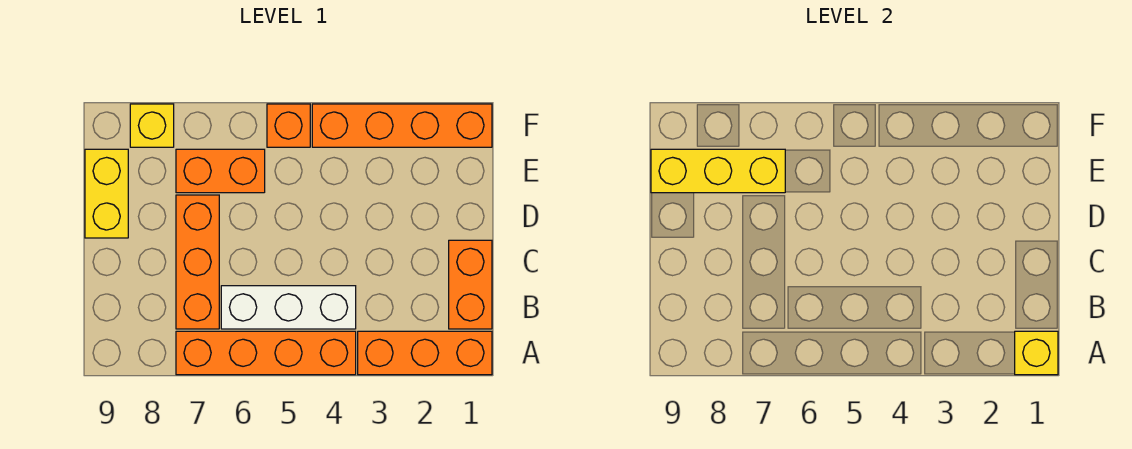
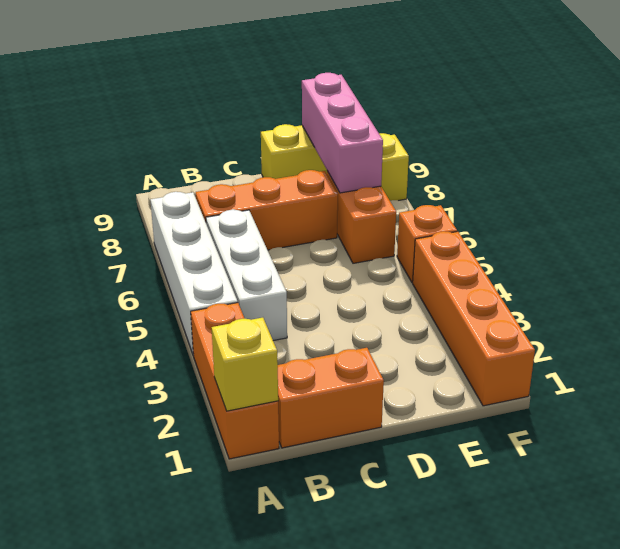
orange brick A4:A7 level 1 -> white brick A4:A7 level 1
yellow brick E7:E9 level 2 -> pink brick E7:E9 level 2

